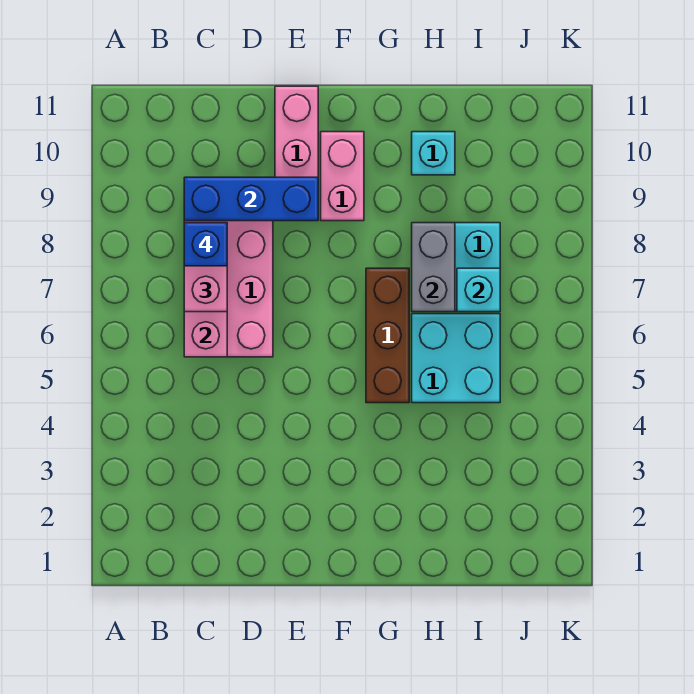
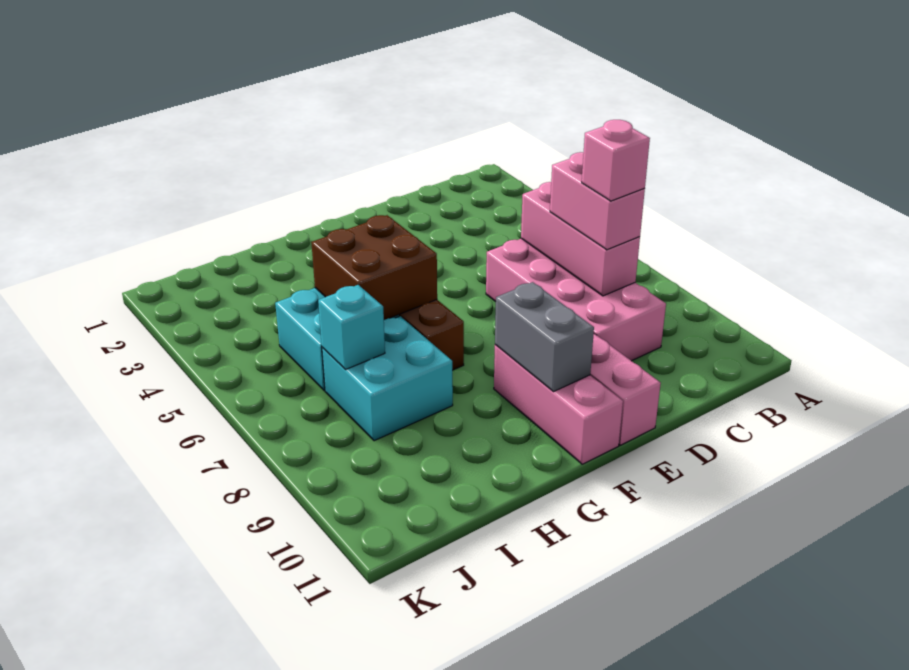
blue brick C8 level 4 -> pink brick C8 level 4
blue brick C9:E9 level 2 -> none
pink brick F9:F10 level 1 -> pink brick F9:F11 level 1
none -> brown brick G5:H6 level 2
grey brick H7:H8 level 2 -> grey brick F9:F10 level 2
cyan brick H10 level 1 -> none

